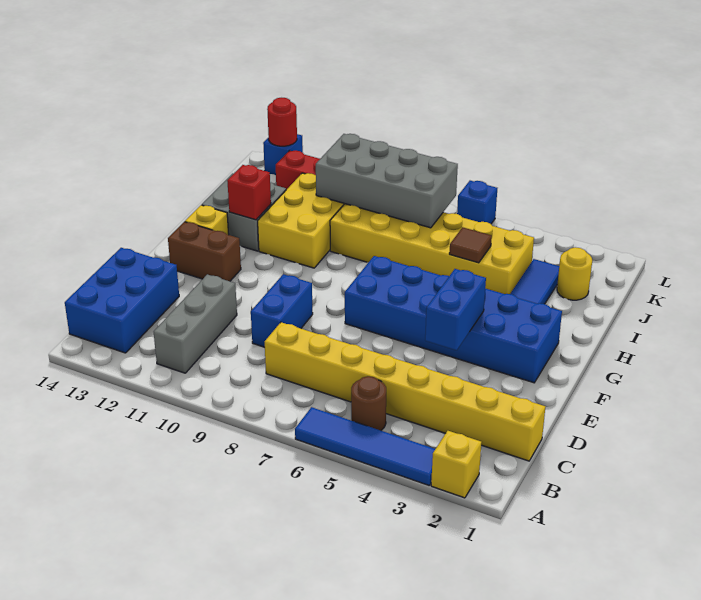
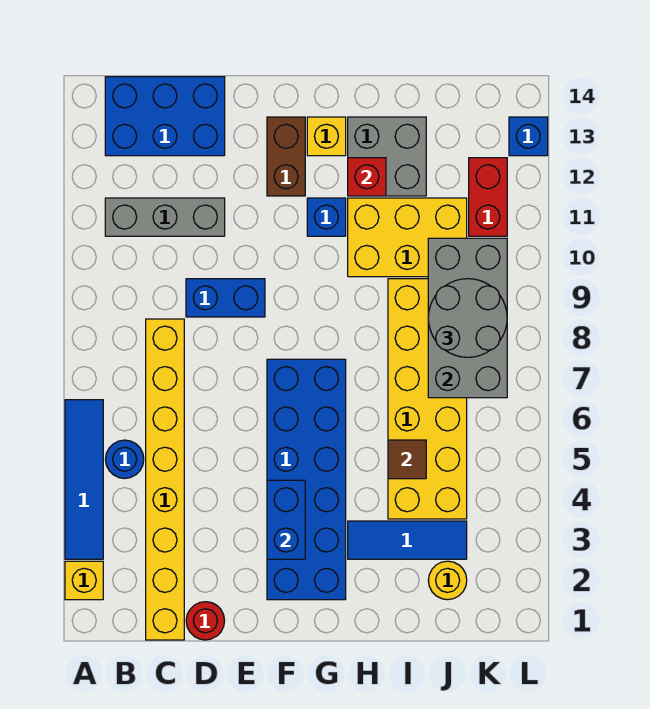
brown round brick B5 level 1 -> blue round brick B5 level 1
blue brick E4:F4 level 2 -> blue brick F3:F4 level 2
none -> grey round brick J8:K9 level 3
blue brick L6 level 1 -> blue brick G11 level 1
red round brick L13 level 2 -> red round brick D1 level 1

